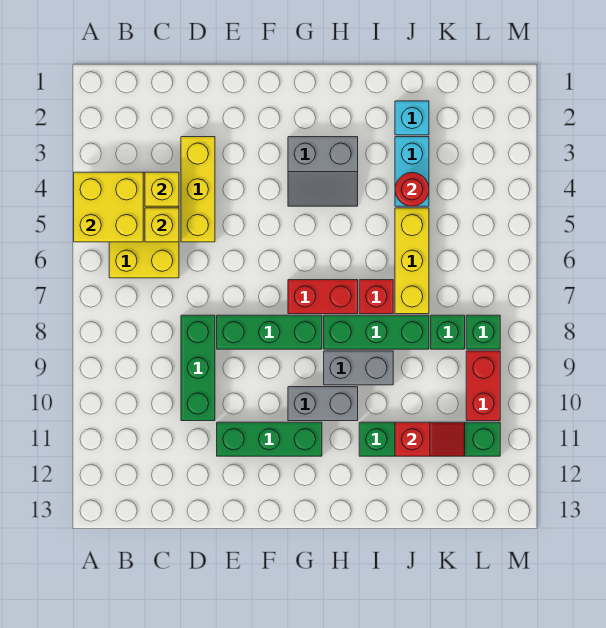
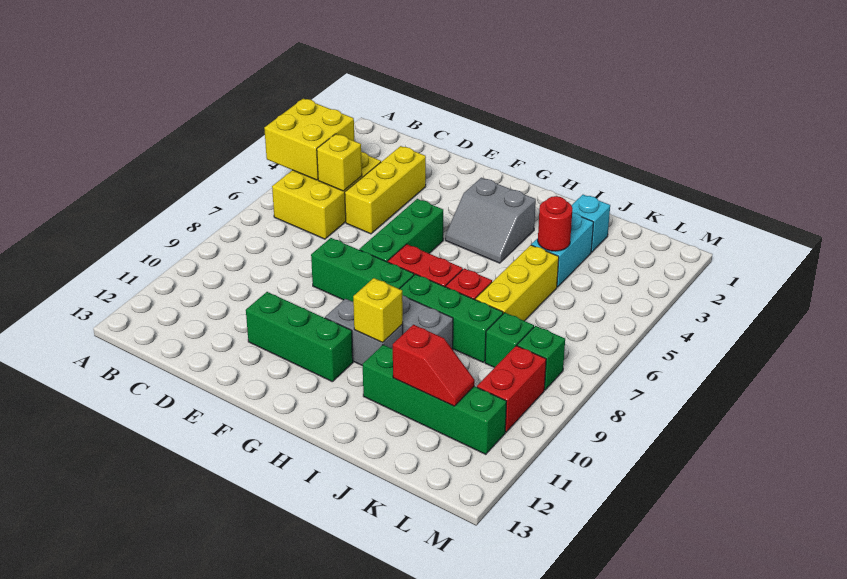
yellow brick C4 level 2 -> yellow brick H10 level 2
green brick D8:D10 level 1 -> green brick F5:F7 level 1

